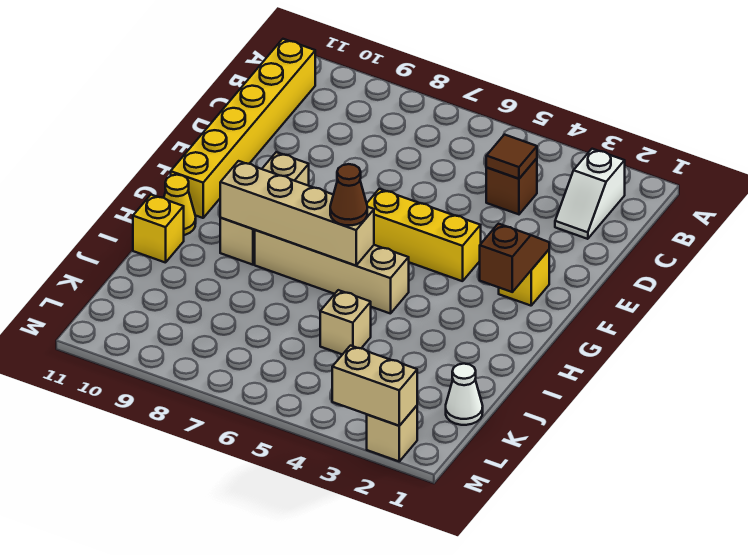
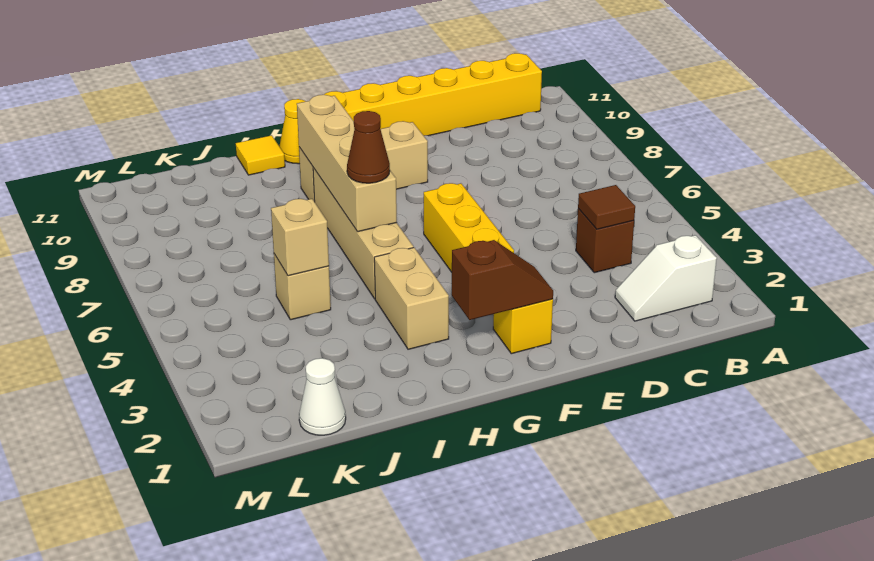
yellow brick I11 level 1 -> yellow tile I11 level 1
tan brick M2 level 1 -> tan brick J5 level 2
tan brick M2:M3 level 2 -> tan brick H3:H4 level 1

